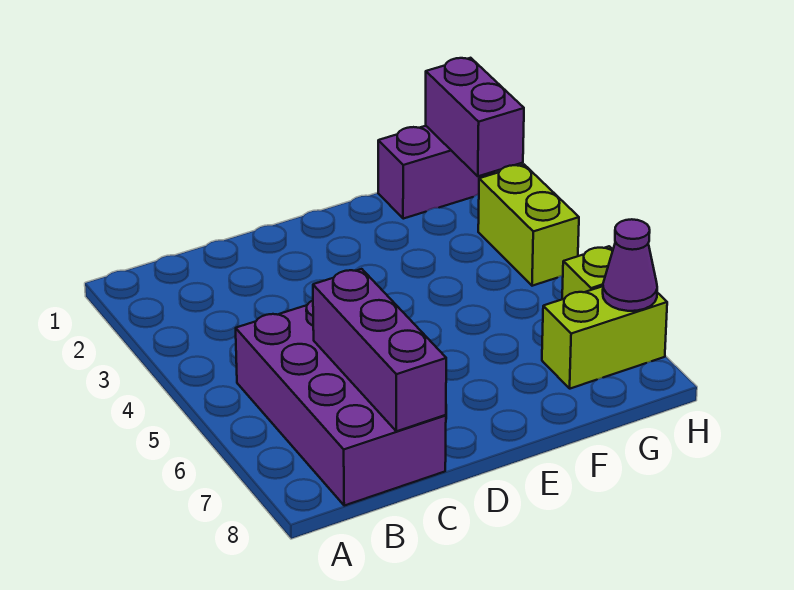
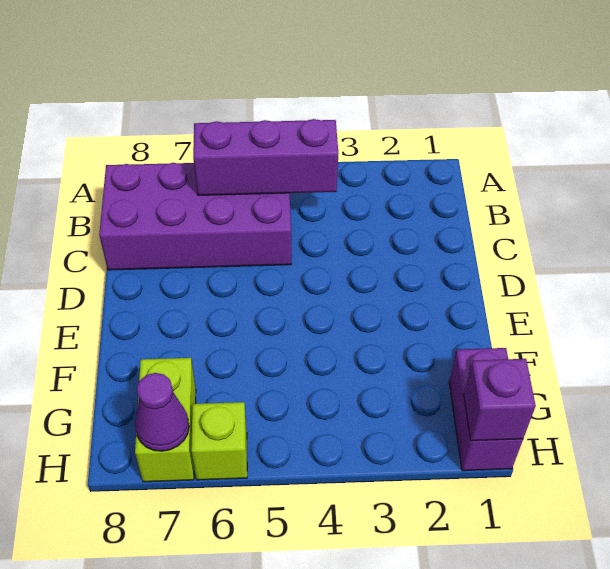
purple brick C6:C8 level 2 -> purple brick B4:B6 level 2
purple brick H1:H2 level 2 -> purple brick H1 level 2
lime brick H3:H4 level 1 -> none

